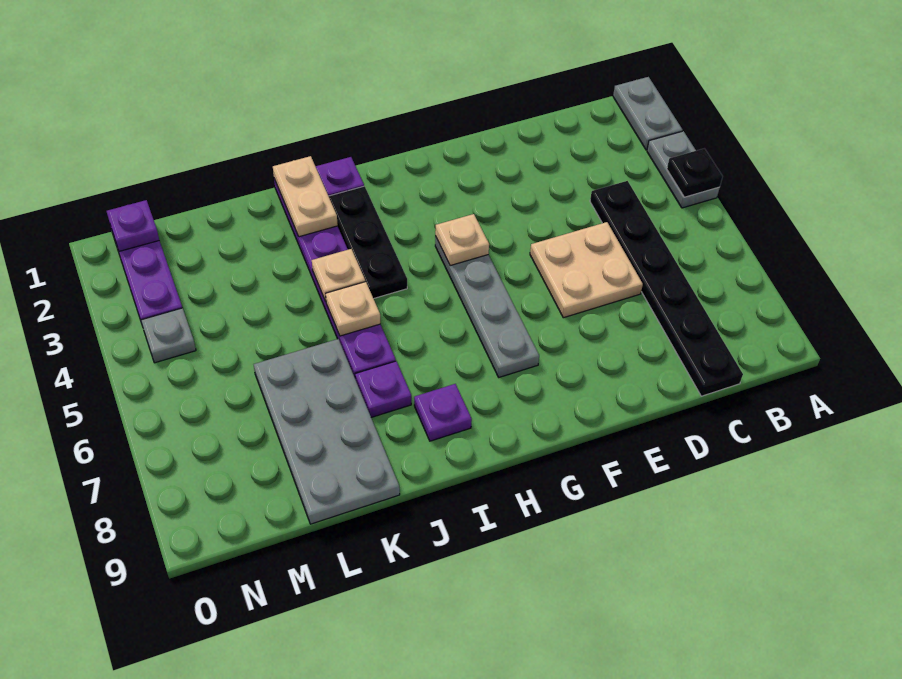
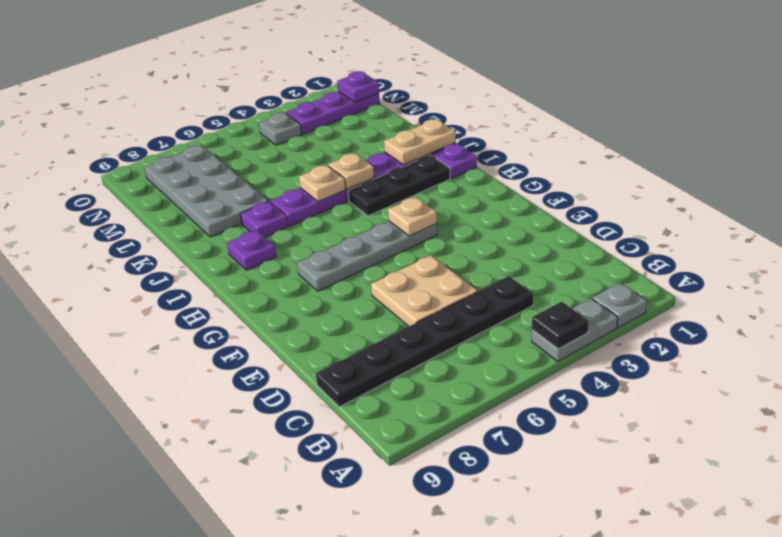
grey plate A1:A2 level 1 -> grey plate A2 level 1
grey plate K6:L9 level 1 -> grey plate K7:N8 level 1

